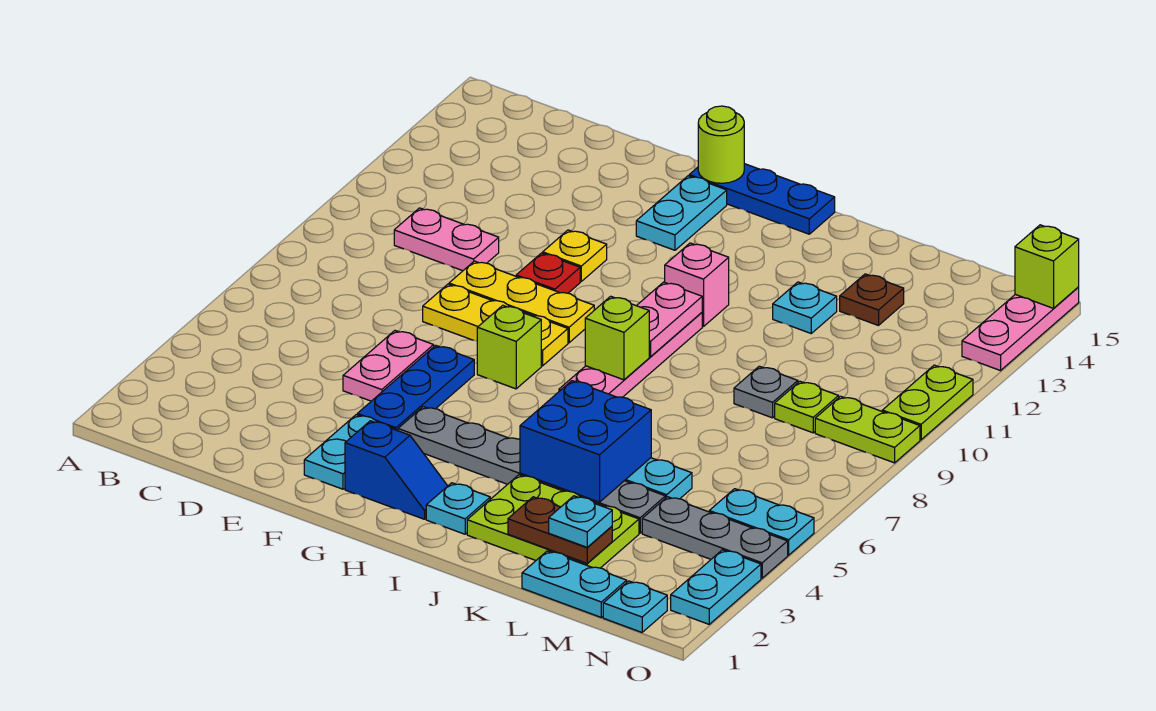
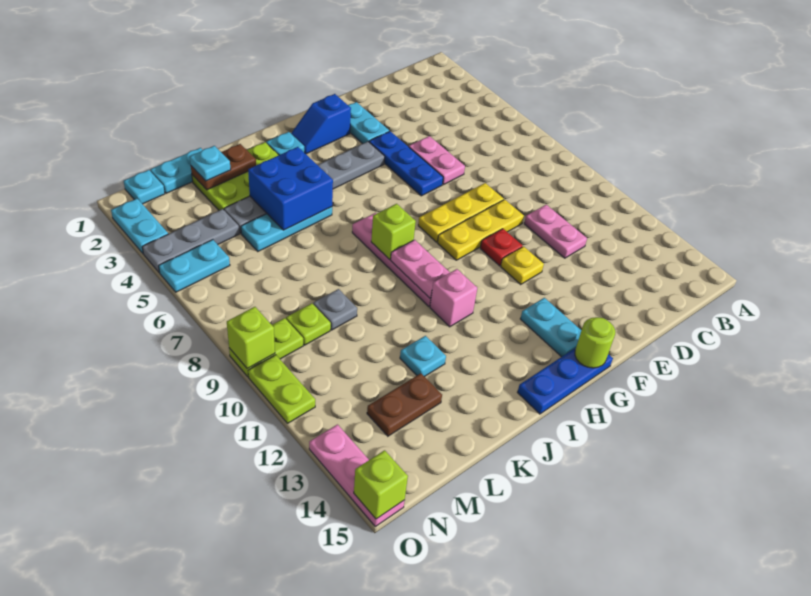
pink plate C10:D10 level 1 -> pink plate D10:D11 level 1
lime brick G7 level 1 -> lime brick O9 level 2
brown plate L13 level 1 -> brown plate L13:M13 level 1

